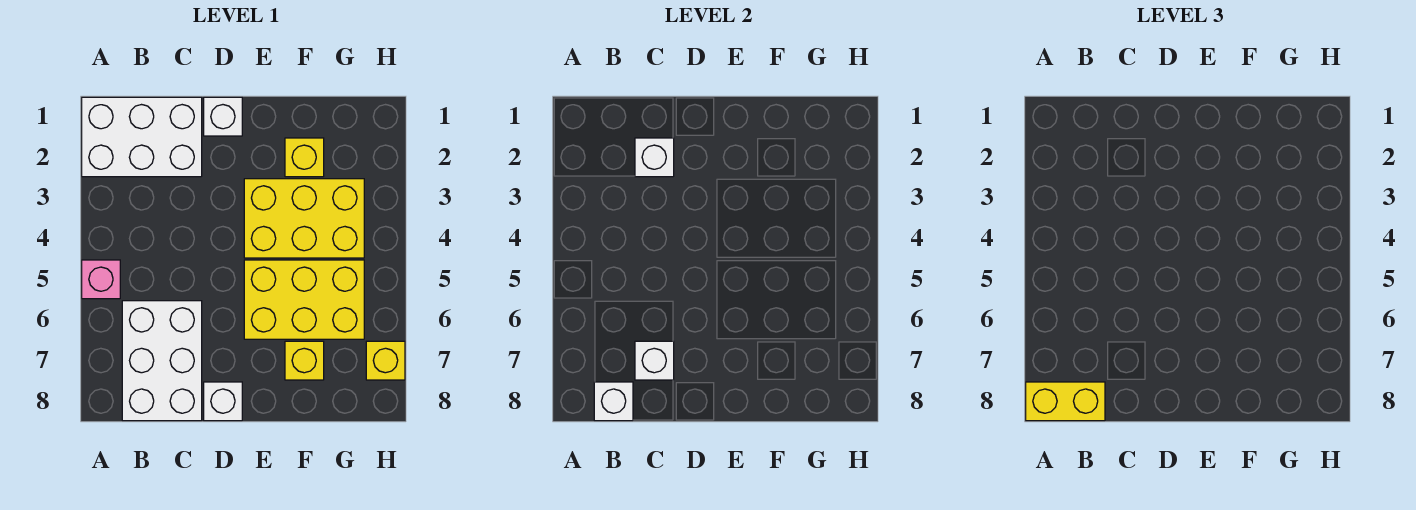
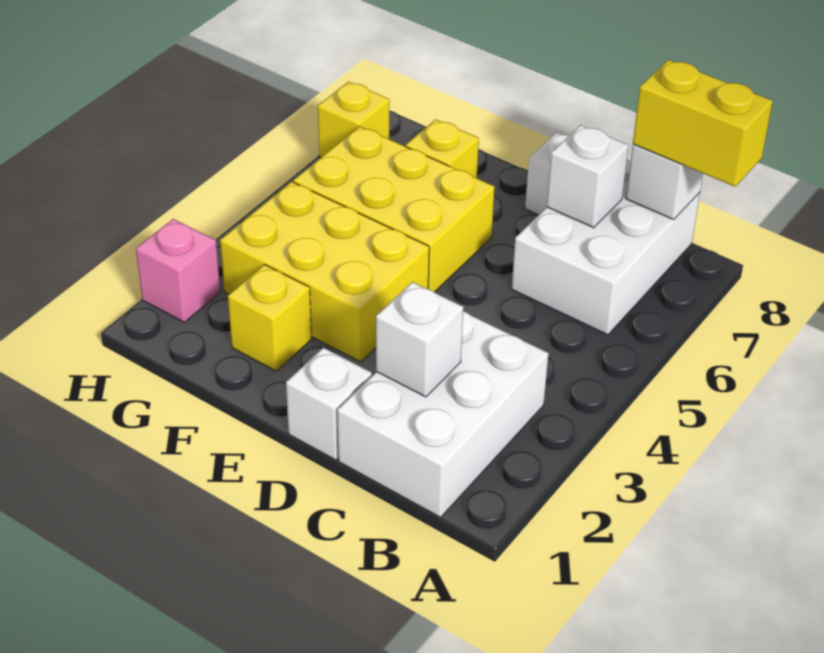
white brick A1:C2 level 1 -> white brick B1:C3 level 1
pink brick A5 level 1 -> pink brick H2 level 1

